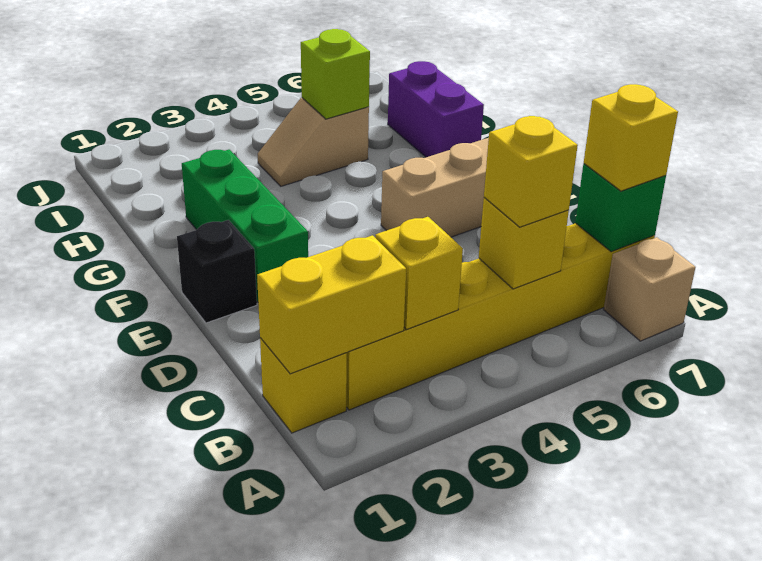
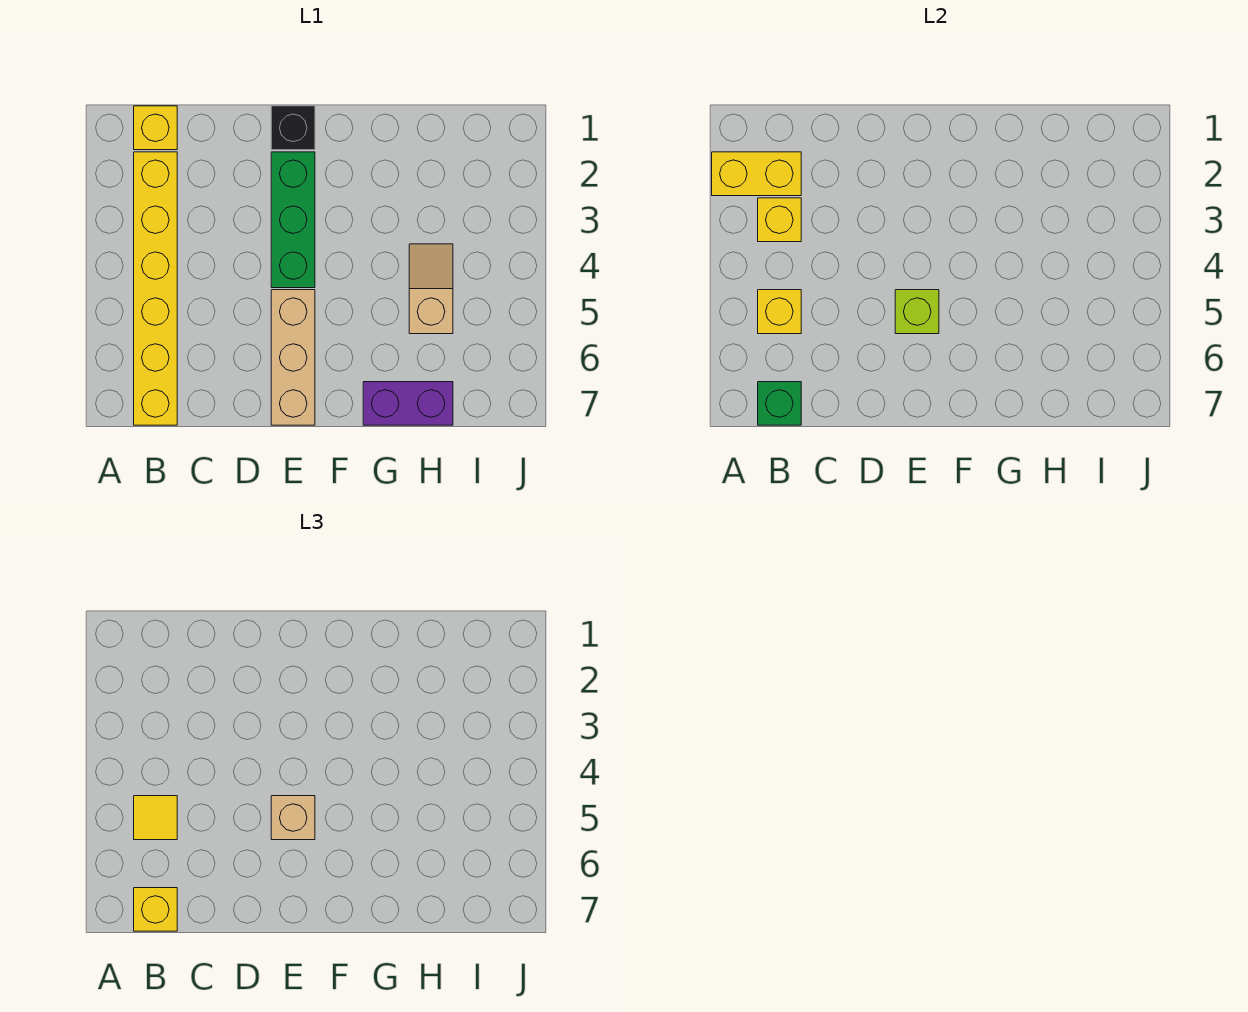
tan brick A7 level 1 -> tan brick E5 level 3
yellow brick B1:B2 level 2 -> yellow brick A2:B2 level 2
yellow brick B5 level 3 -> yellow tile B5 level 3
green brick E2:G2 level 1 -> green brick E2:E4 level 1
lime brick H5 level 2 -> lime brick E5 level 2

